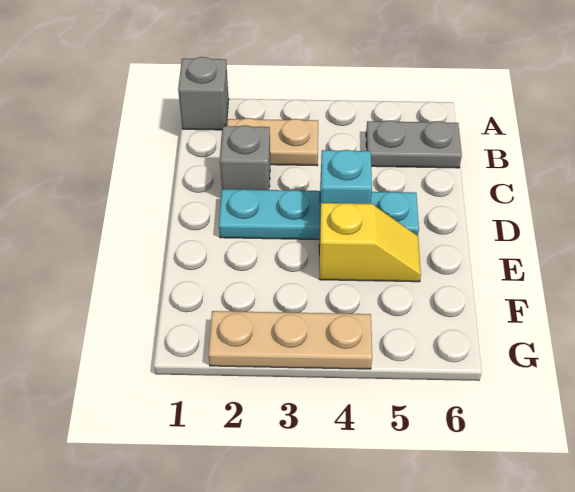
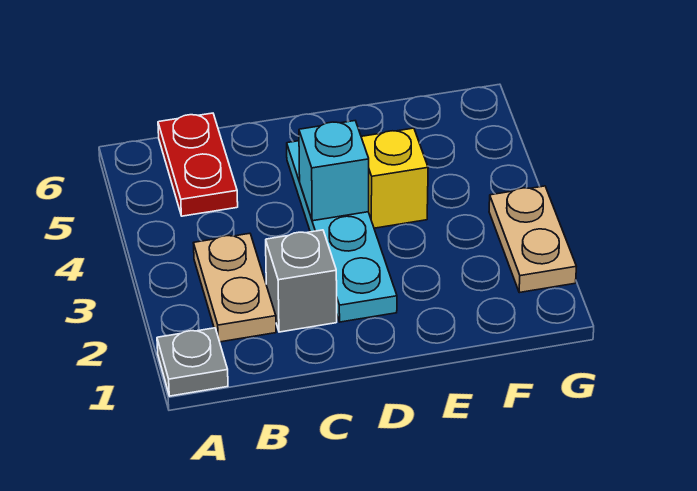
grey brick A1 level 1 -> grey plate A1 level 1
grey plate B5:B6 level 1 -> red plate B5:B6 level 1
tan plate G2:G4 level 1 -> tan plate G2:G3 level 1

